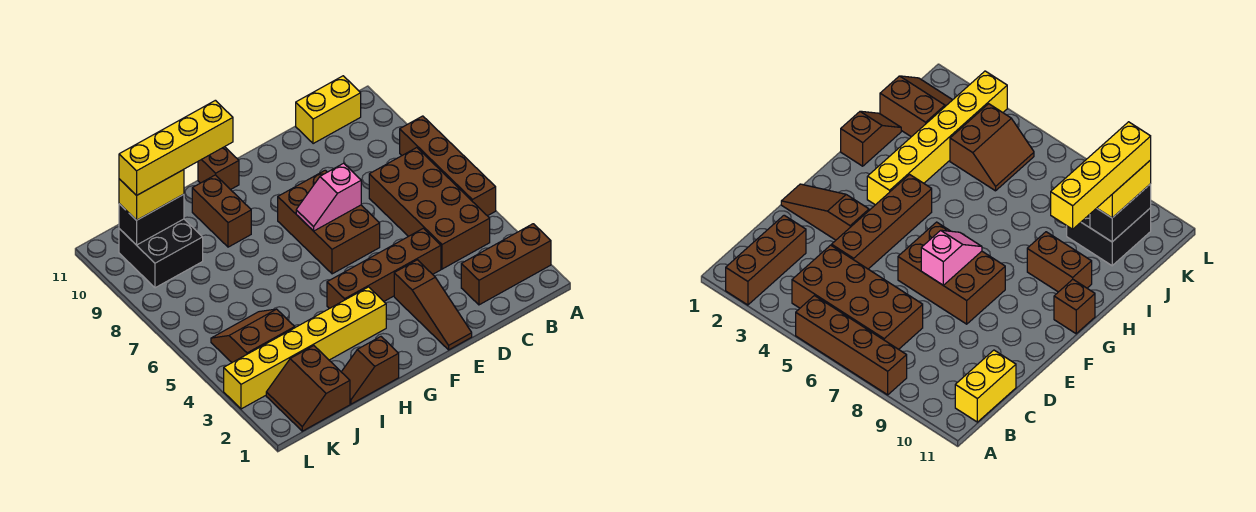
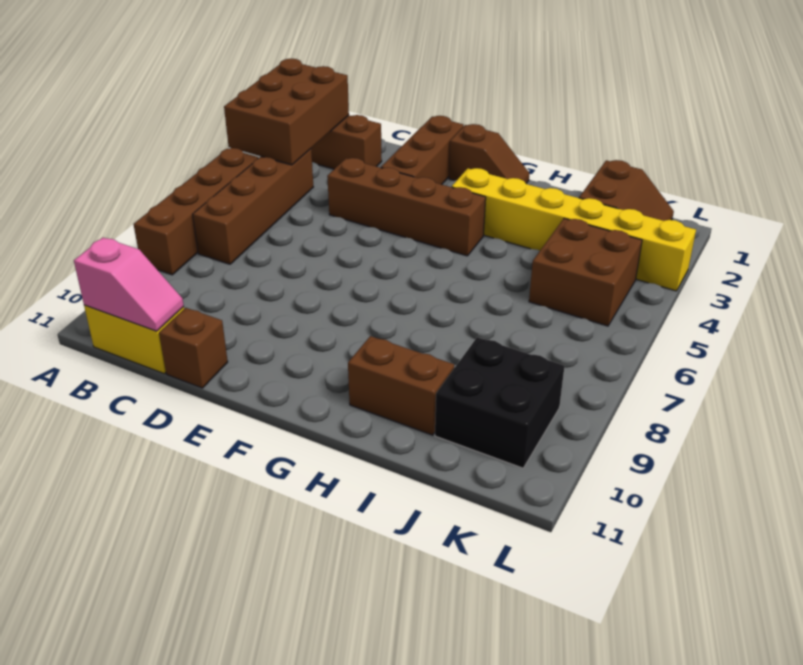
brown brick B4:C7 level 1 -> brown brick B4:B7 level 1
brown slope E1:E3 level 1 top 3 -> brown brick E1:E3 level 1
brown brick E6:F8 level 1 -> brown brick A2:B4 level 2
pink slope E7:F7 level 2 top E -> pink slope B11:C11 level 2 top B
brown brick G11 level 1 -> brown brick D11 level 1
brown slope H1:I1 level 1 top H -> brown slope F1:G1 level 1 top F
brown brick H9:H10 level 1 -> brown brick H10:I10 level 1
yellow brick H10:K10 level 4 -> none
brown slope J4:K5 level 1 top 4 -> brown brick J4:K5 level 1
black brick J10:K10 level 2 -> none
yellow brick J10:K10 level 3 -> none

